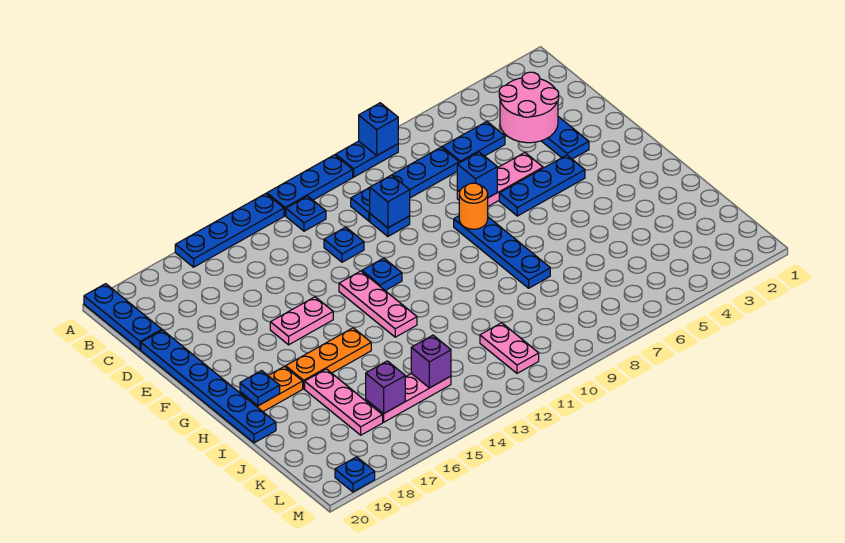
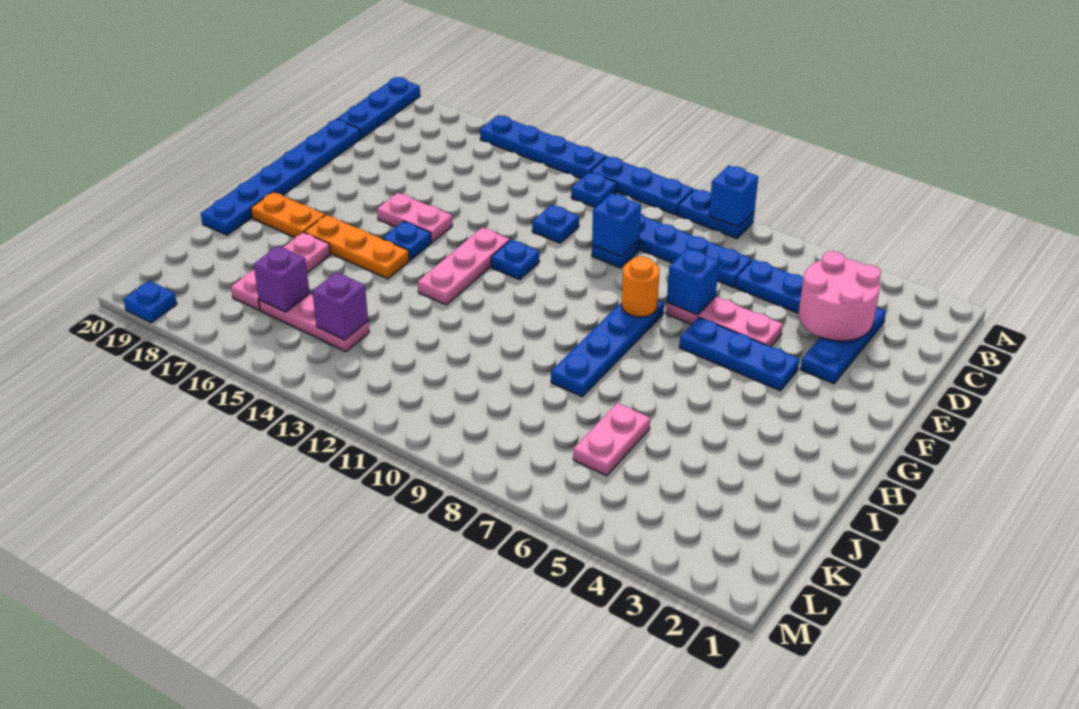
blue plate H19 level 2 -> blue plate G15 level 1
pink plate K11:L11 level 1 -> pink plate J6:K6 level 1

